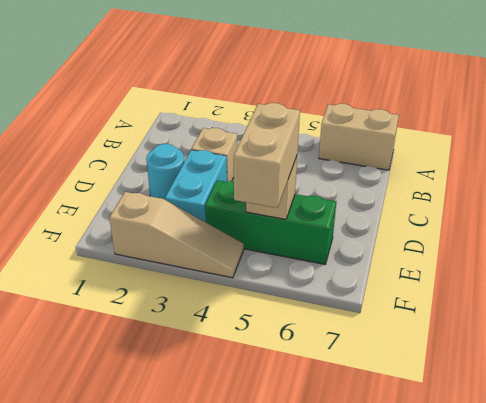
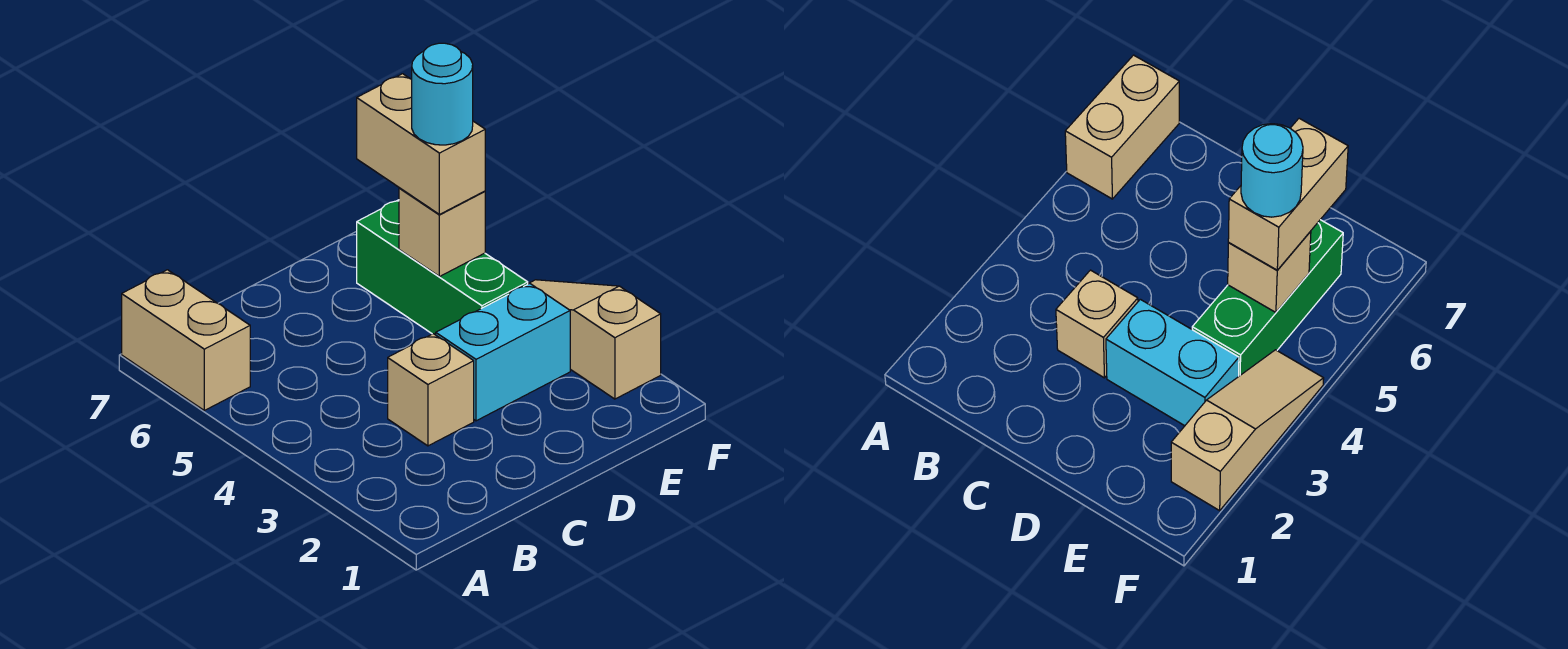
cyan round brick D2 level 1 -> cyan round brick E5 level 4
tan brick E5:F5 level 3 -> tan brick E5:E6 level 3

